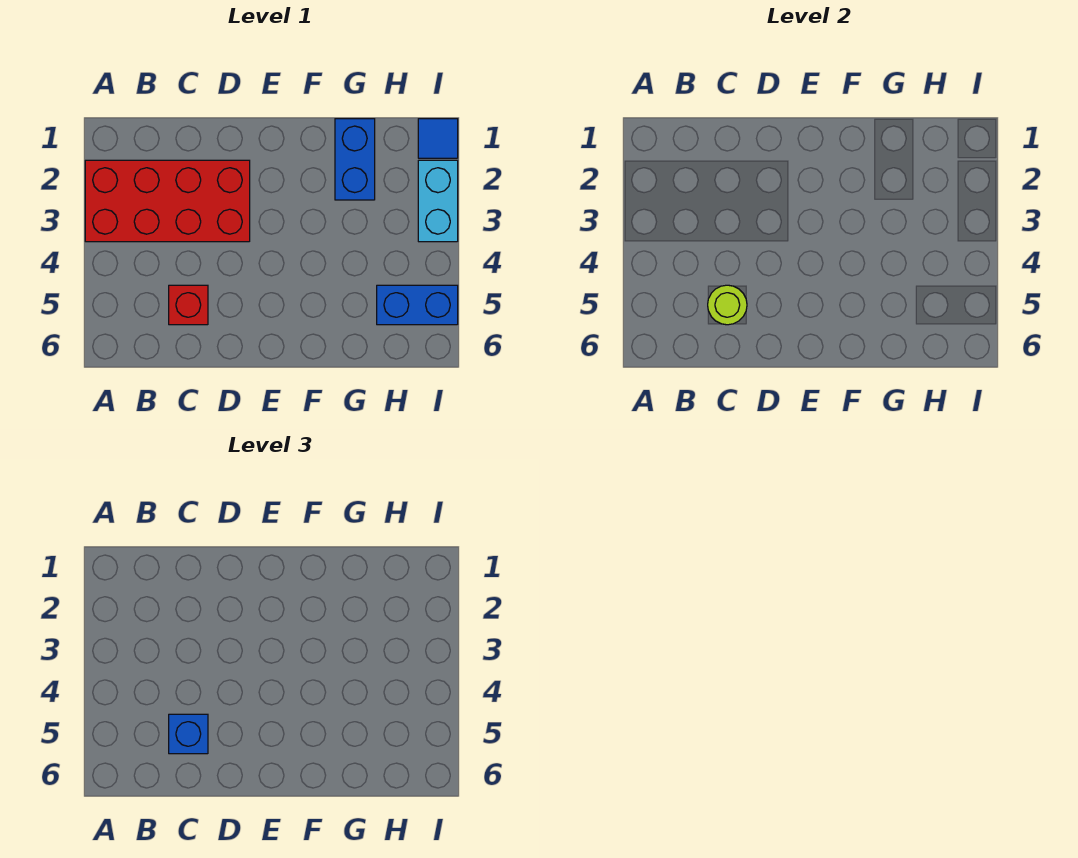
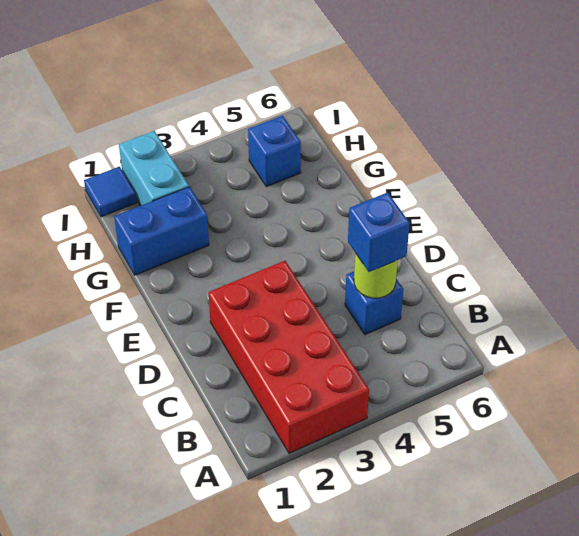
red brick C5 level 1 -> blue brick C5 level 1
blue brick H5:I5 level 1 -> blue brick H5 level 1
cyan brick I2:I3 level 1 -> cyan brick H2:I2 level 1

